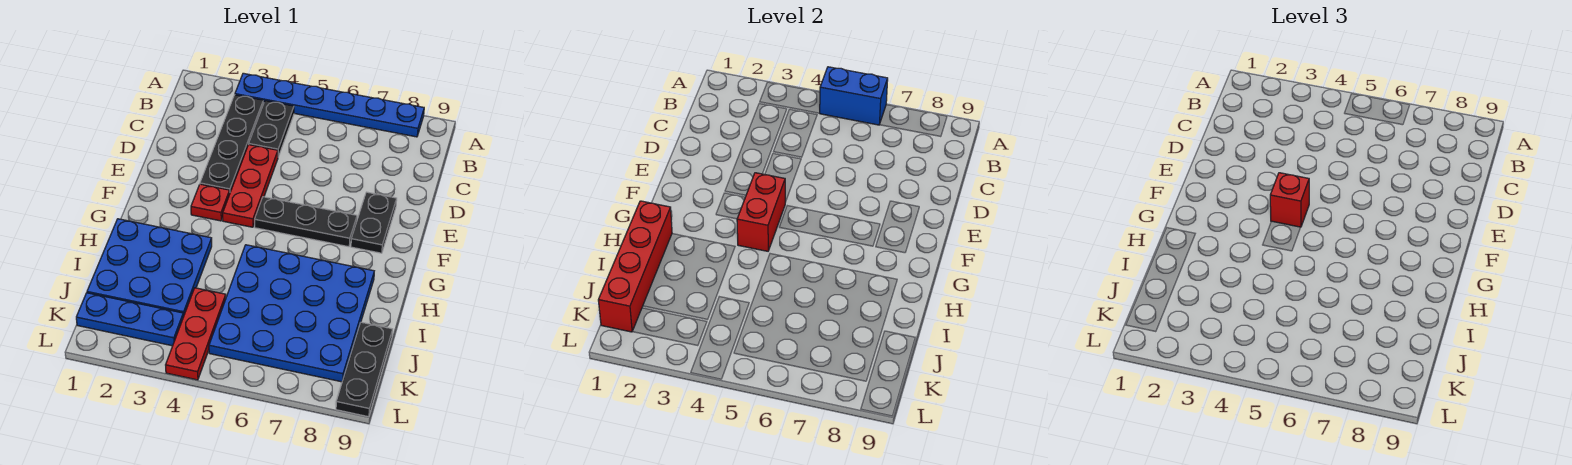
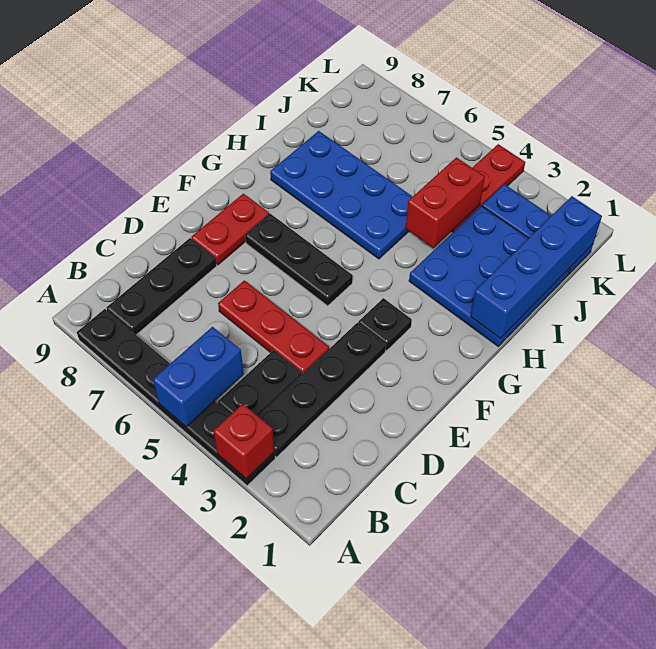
blue plate A3:A8 level 1 -> black plate A3:A8 level 1
blue brick A5:A6 level 2 -> blue brick A5:B5 level 2
red plate D4:F4 level 1 -> red plate D4:D6 level 1
black plate E8:F8 level 1 -> red plate E8:F8 level 1
red plate F3 level 1 -> black plate F3 level 1
red brick F4:G4 level 2 -> red brick I4:J4 level 2
red brick F4 level 3 -> red brick A3 level 2
red brick H1:K1 level 2 -> blue brick H1:K1 level 2
blue plate H5:K8 level 1 -> blue plate H5:I8 level 1
black plate J9:L9 level 1 -> black plate B8:D8 level 1

